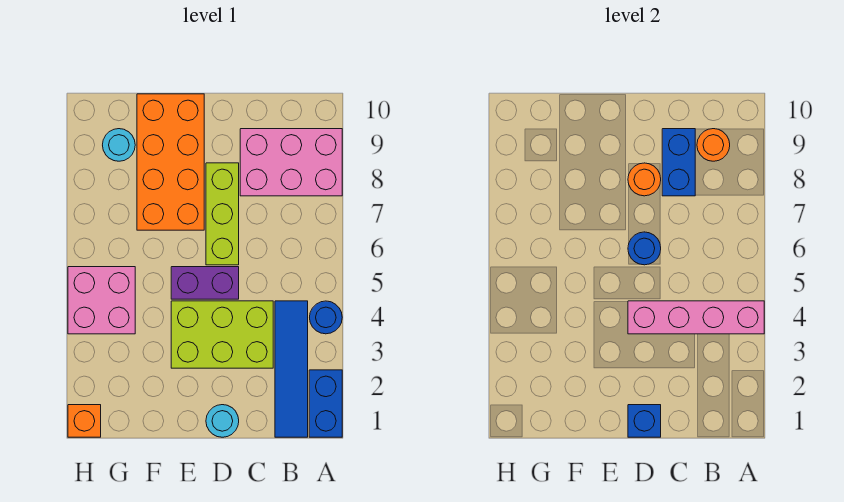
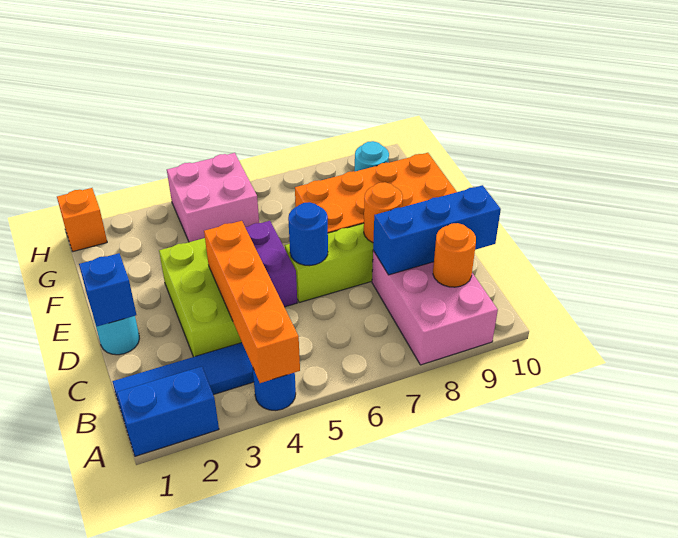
pink brick A4:D4 level 2 -> orange brick A4:D4 level 2
blue brick C8:C9 level 2 -> blue brick C8:C10 level 2

